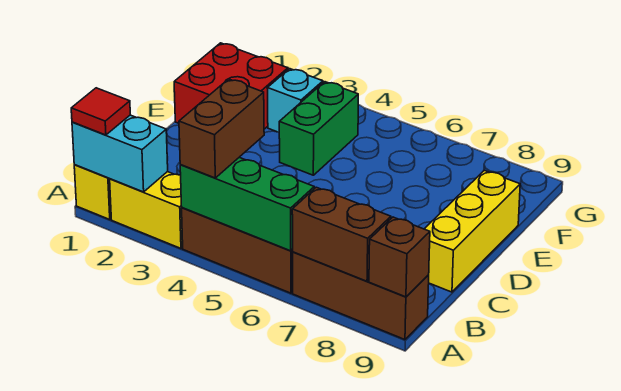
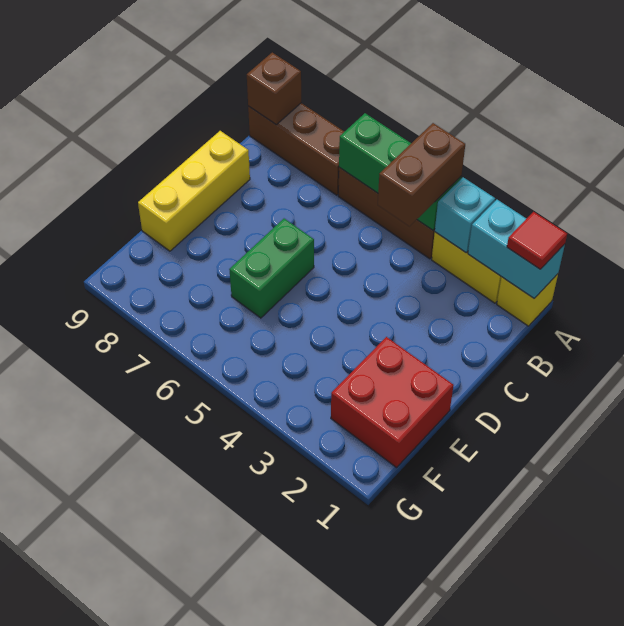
brown brick A7:A8 level 2 -> none
green brick E4:F4 level 1 -> green brick D6:E6 level 1
cyan brick F3 level 1 -> cyan brick A3 level 2

